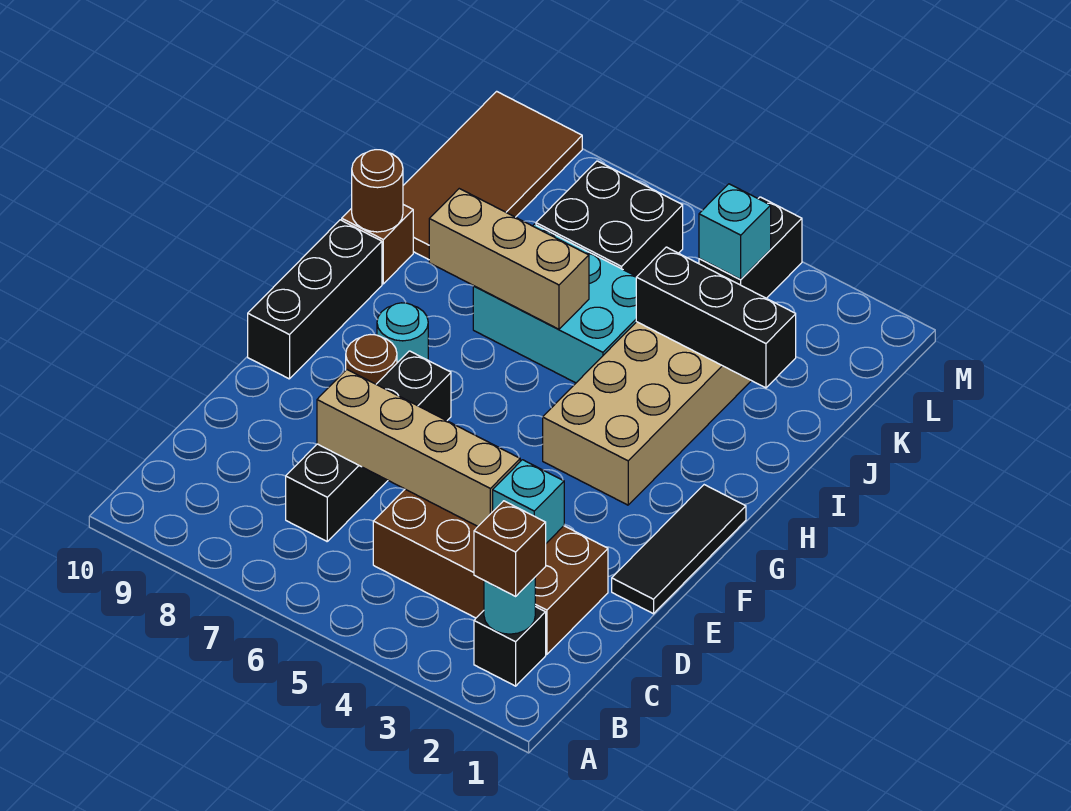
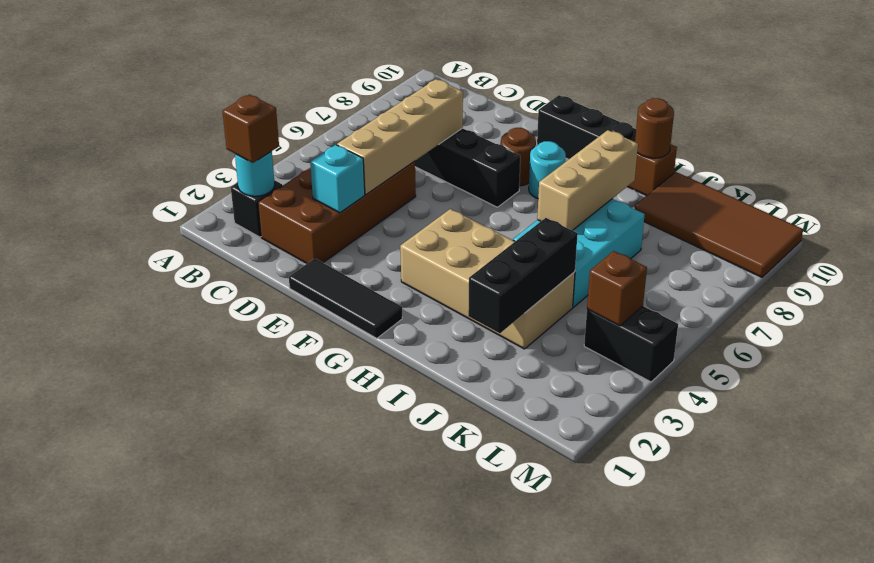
black brick K6:L7 level 1 -> none
cyan brick L4 level 2 -> brown brick L4 level 2

